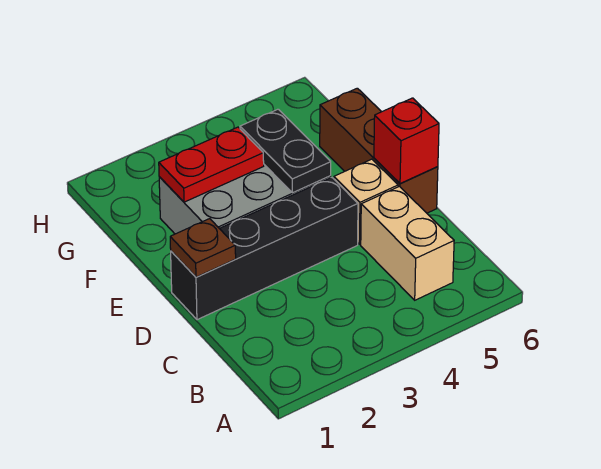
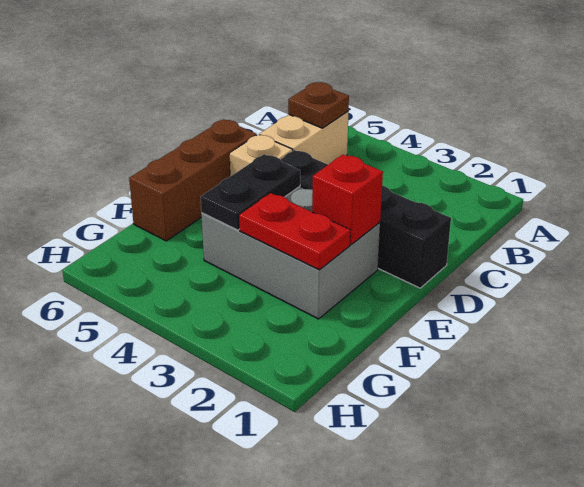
brown plate D1 level 2 -> brown plate B5 level 2
red brick D6 level 2 -> red brick E2 level 2

